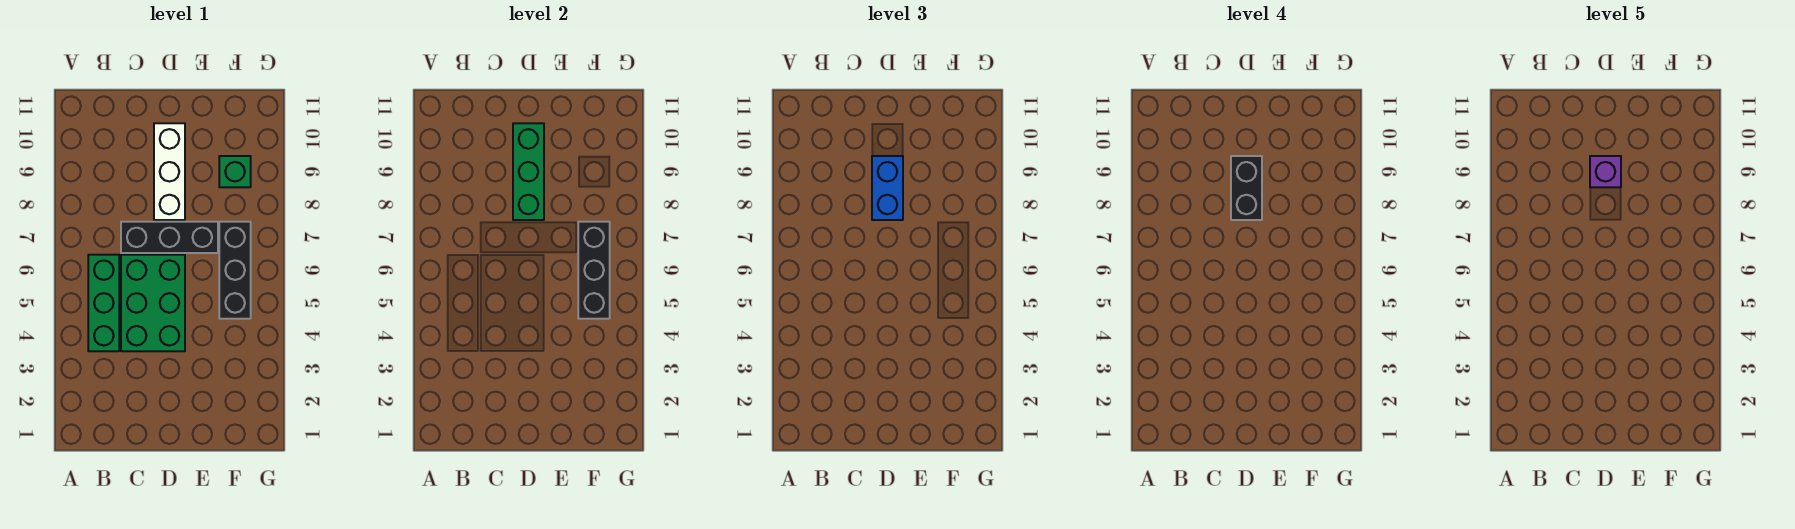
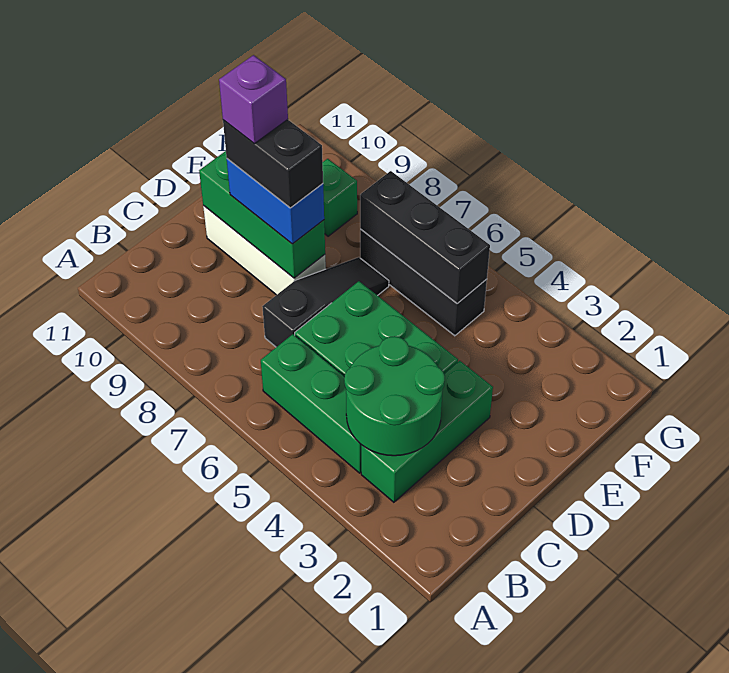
none -> green brick B3:D3 level 1
none -> green round brick B3:C4 level 2
black brick C7:E7 level 1 -> black slope C7:E7 level 1 top C

